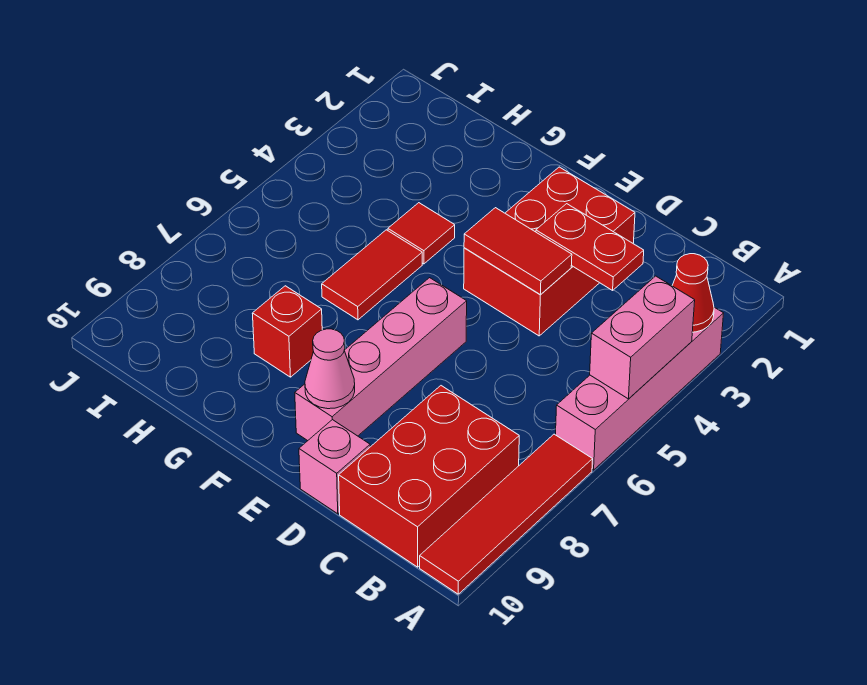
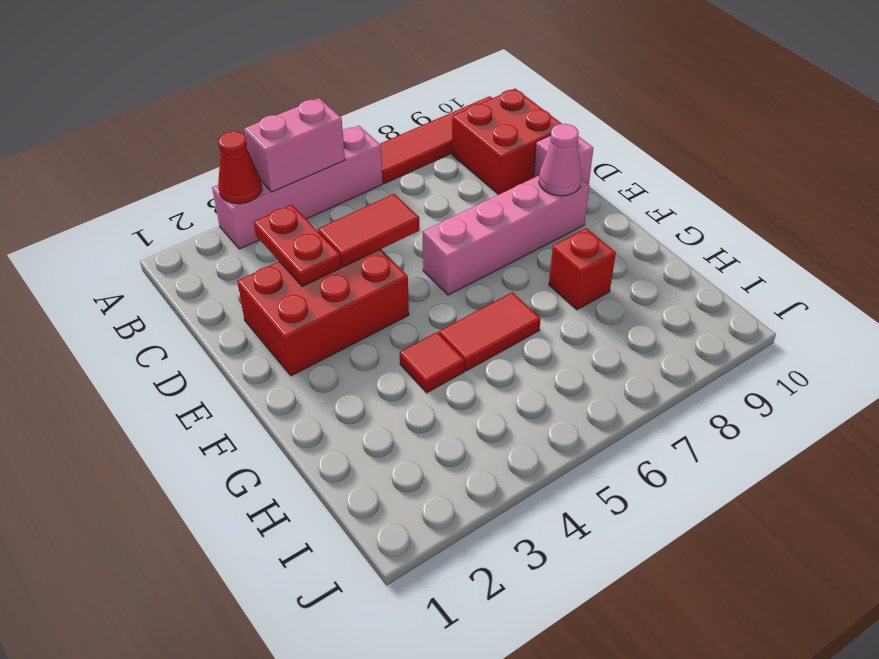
red brick B8:C10 level 1 -> red brick B9:C10 level 1
red tile D4:E4 level 2 -> red tile D4:D5 level 2

